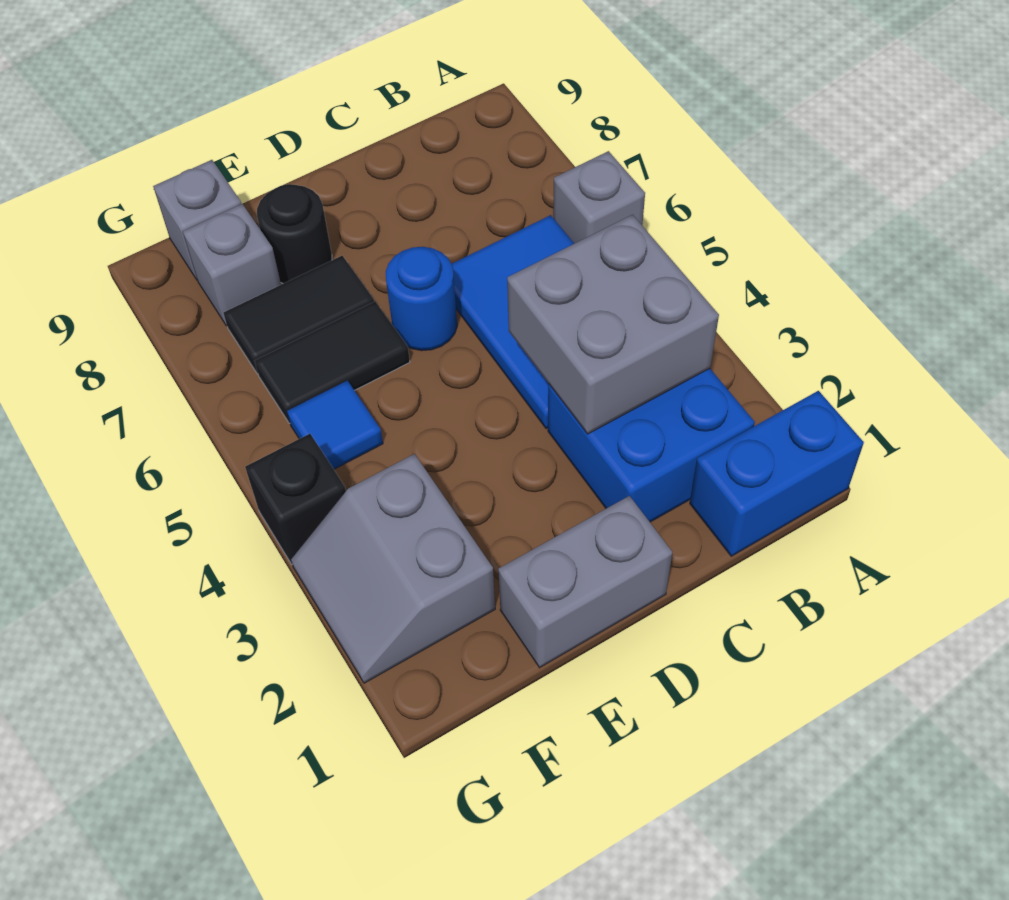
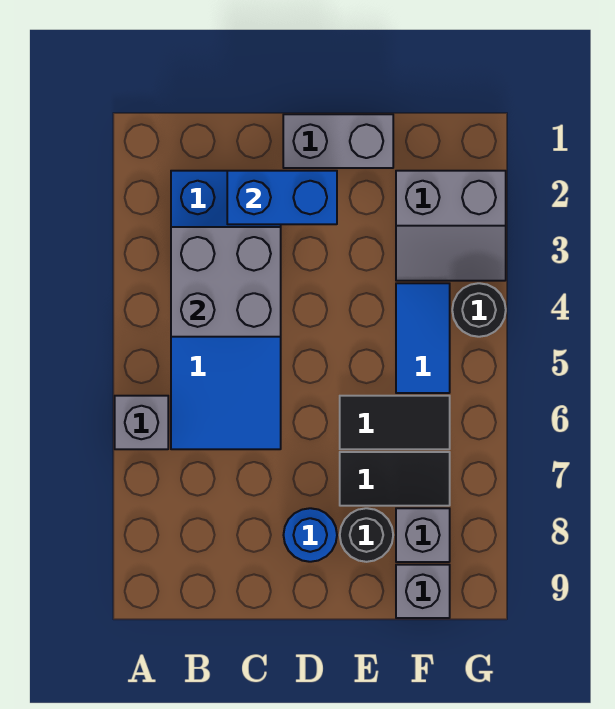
blue brick A1:B1 level 1 -> blue brick C2:D2 level 2
blue round brick D6 level 1 -> blue round brick D8 level 1
grey slope F2:G3 level 1 top F -> grey slope F2:G3 level 1 top 2
blue tile F5 level 1 -> blue tile F4:F5 level 1
black brick G4 level 1 -> black round brick G4 level 1

